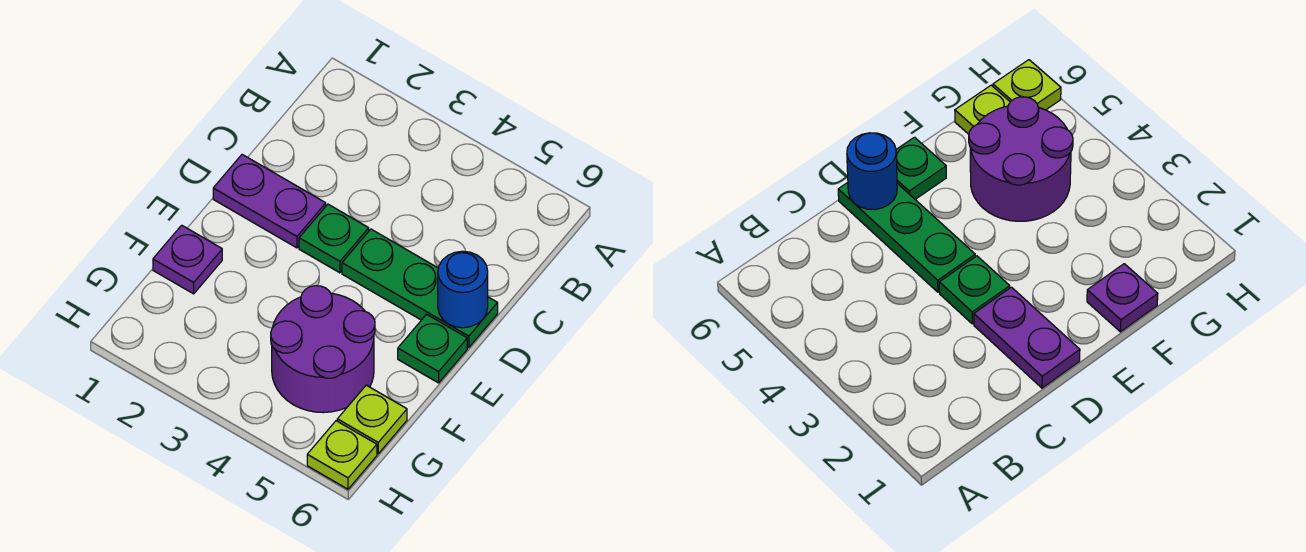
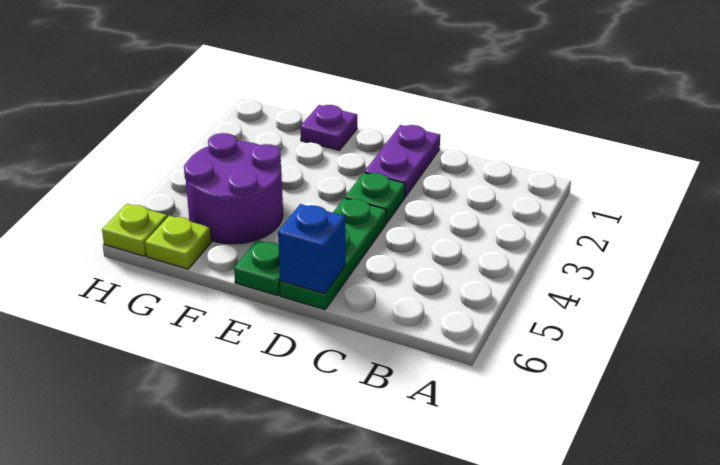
blue round brick D6 level 2 -> blue brick D6 level 2

